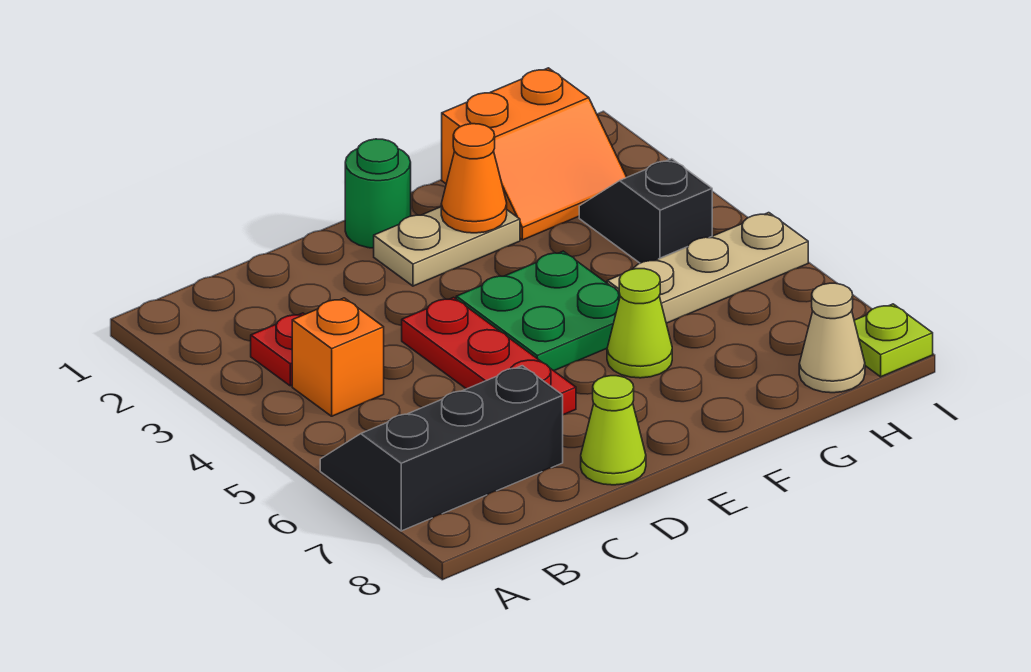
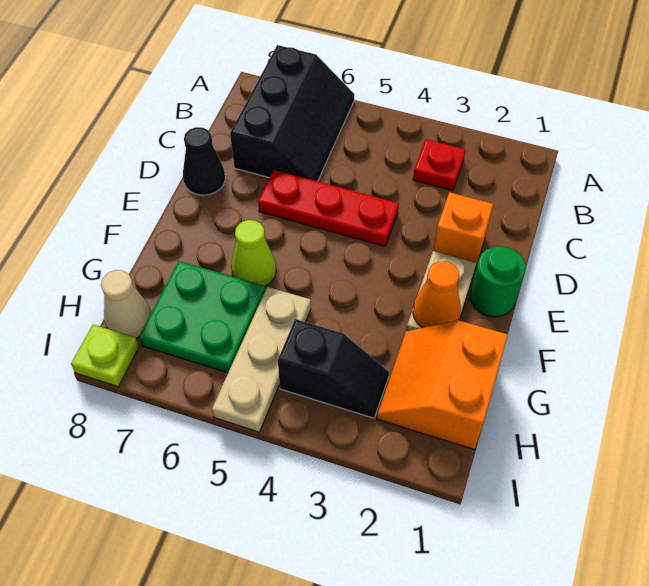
orange brick B4 level 1 -> orange brick D2 level 1
lime cone D8 level 1 -> black cone D8 level 1
green plate E4:F5 level 1 -> green plate G6:H7 level 1

